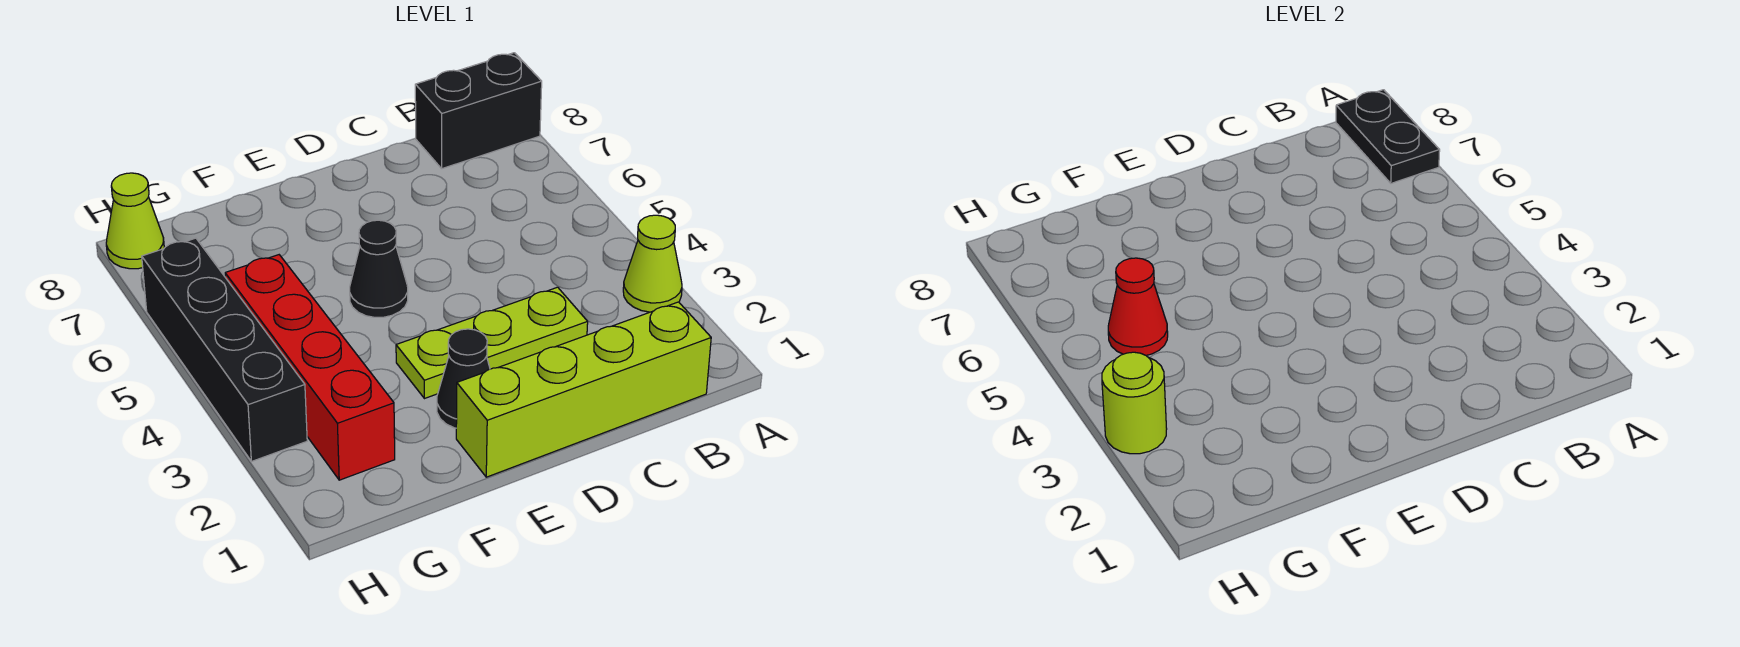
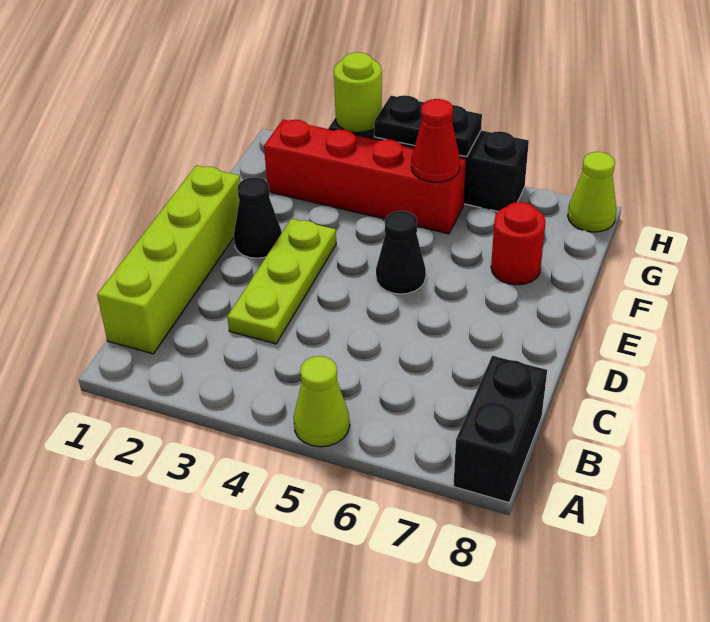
lime cone A3 level 1 -> lime cone A5 level 1
black plate A7:A8 level 2 -> black plate H4:H5 level 2
none -> red round brick F7 level 1

